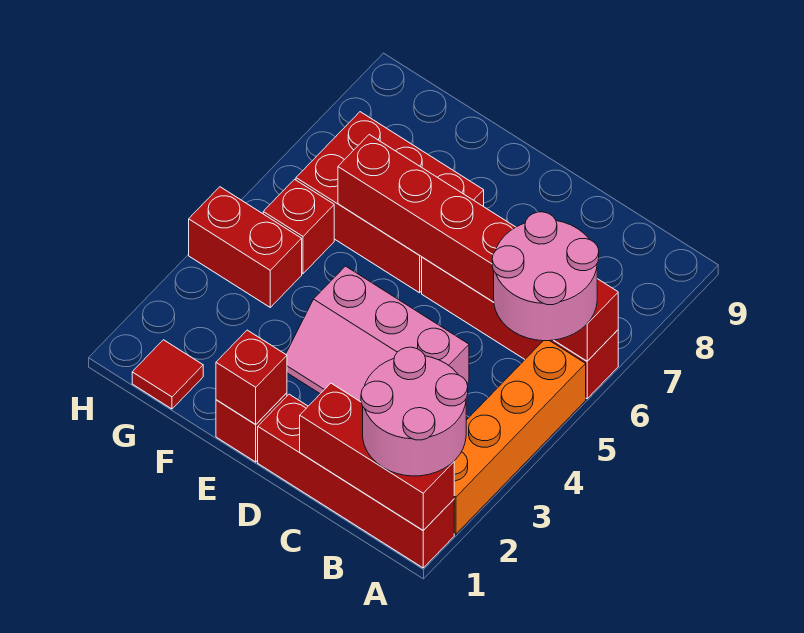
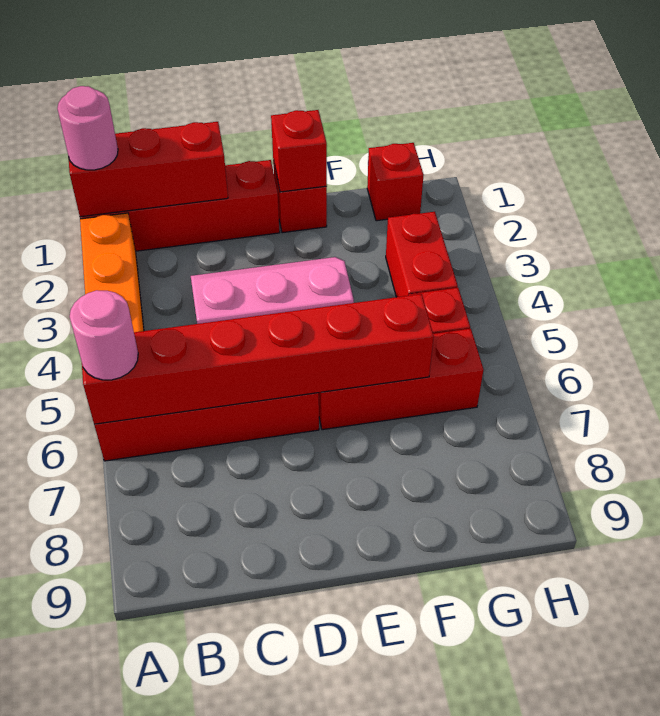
pink round brick A1:B2 level 3 -> pink round brick A1 level 3
pink round brick A5:B6 level 3 -> pink round brick A6 level 3
red brick E6:G7 level 1 -> red brick E6:G6 level 1
red tile G1 level 1 -> red brick G1 level 1
red brick G4:H4 level 1 -> red brick G3:G4 level 1

